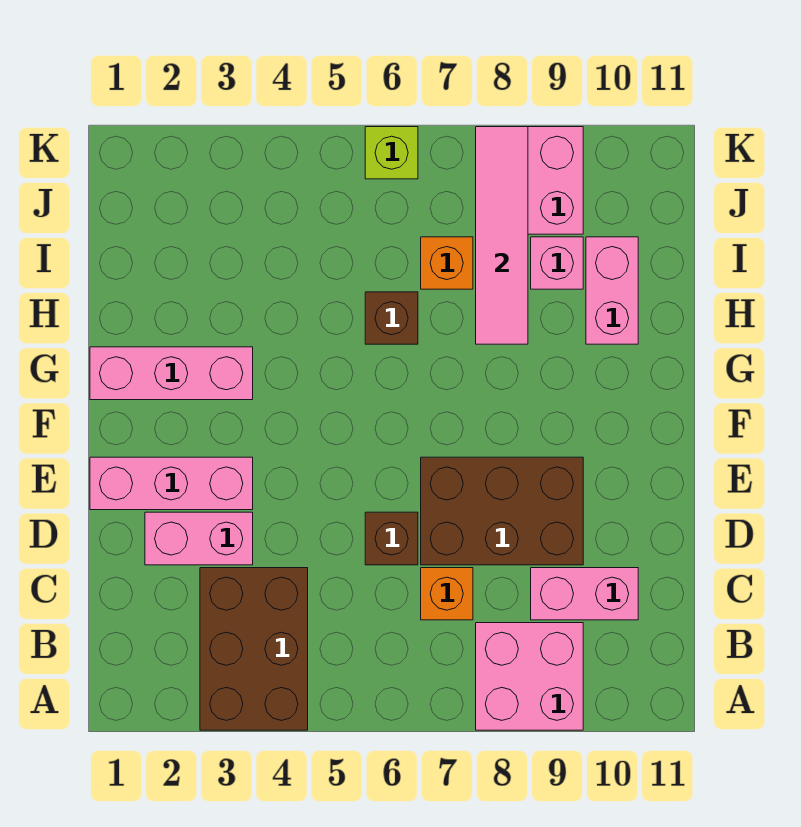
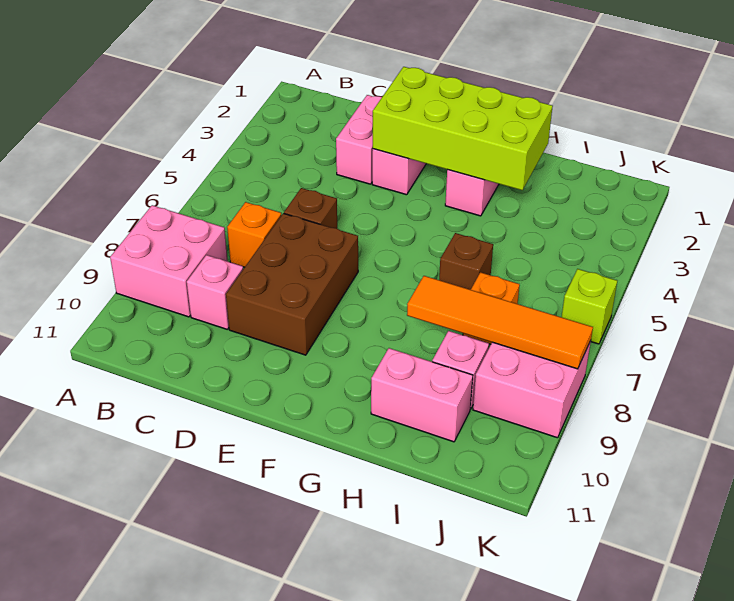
brown brick A3:C4 level 1 -> none
pink brick C9:C10 level 1 -> pink brick C9 level 1
none -> lime brick E2:H3 level 2
pink tile H8:K8 level 2 -> orange tile H8:K8 level 2

